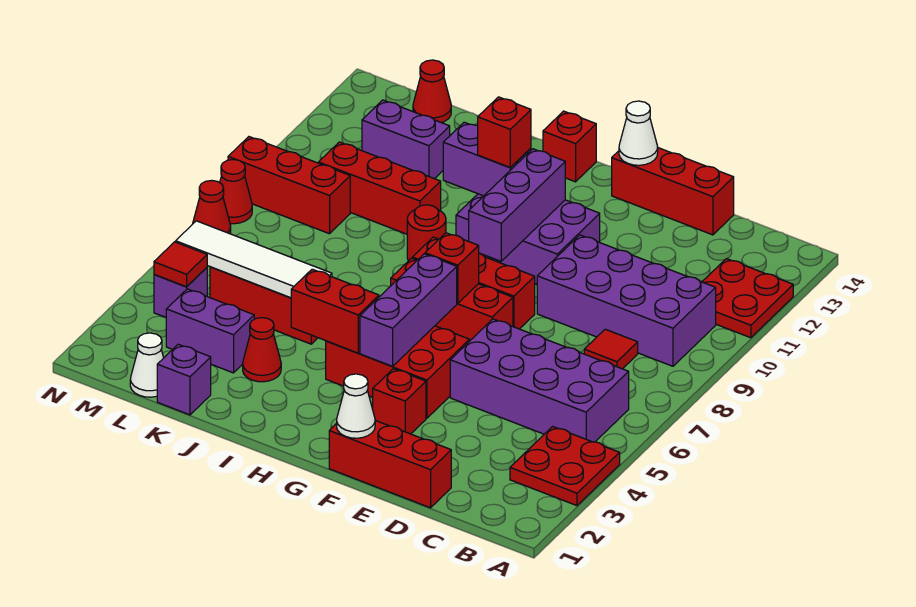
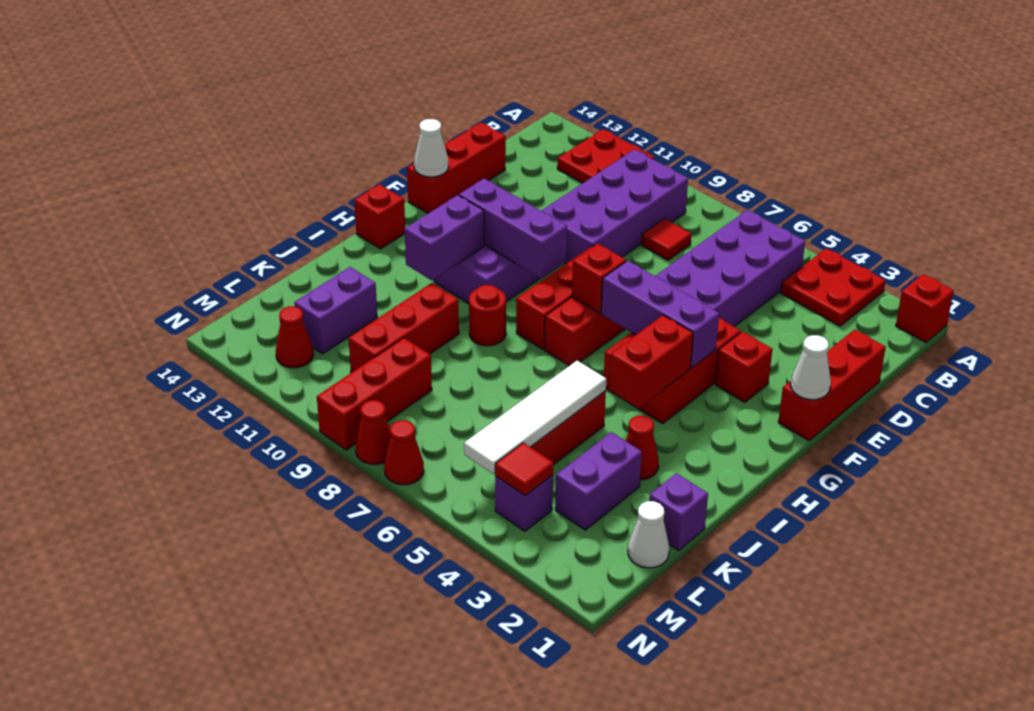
red brick H11 level 3 -> red brick A1 level 1
red cone L14 level 1 -> red cone M12 level 1

